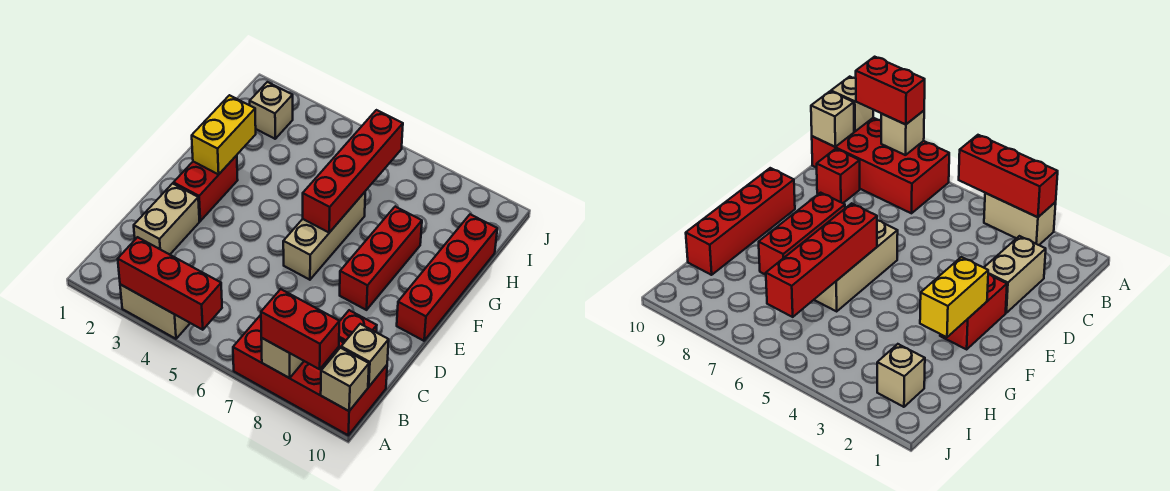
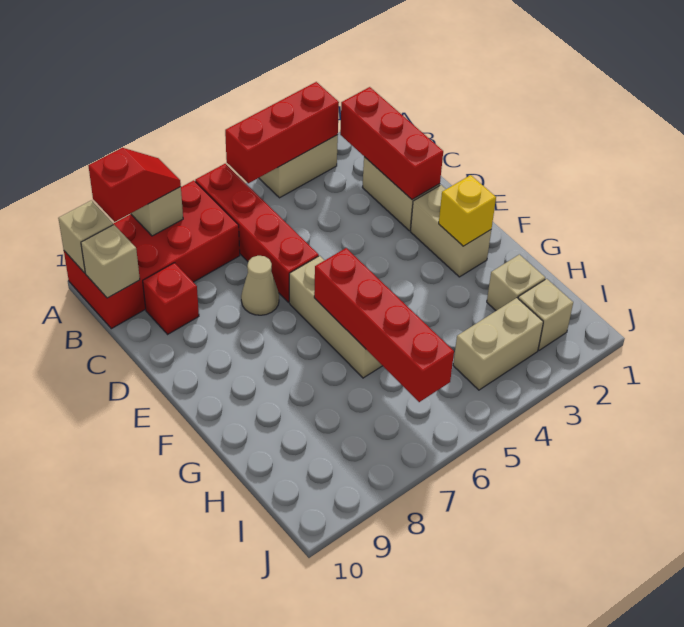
red brick A8:A9 level 3 -> red slope A8:A9 level 3 top 9
none -> tan cone D7 level 1
red brick E2:F2 level 1 -> tan brick E2:F2 level 1
red brick E8:G8 level 1 -> red brick B2:D2 level 2
red brick E10:H10 level 1 -> red brick A6:D6 level 1
yellow brick F2:G2 level 2 -> yellow brick F2 level 2
none -> tan brick H2 level 1
none -> tan brick I3:I4 level 1

